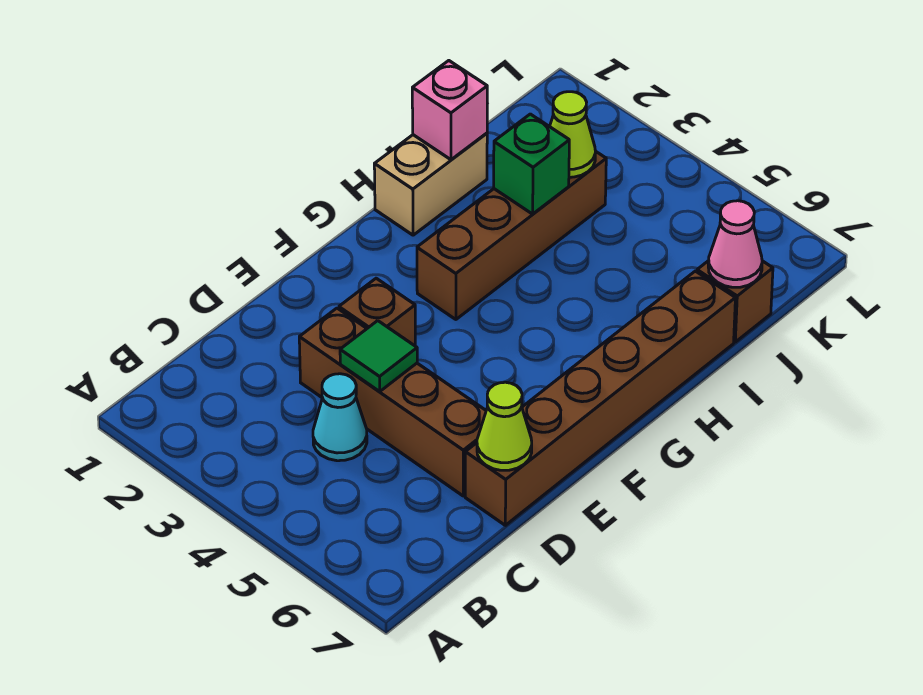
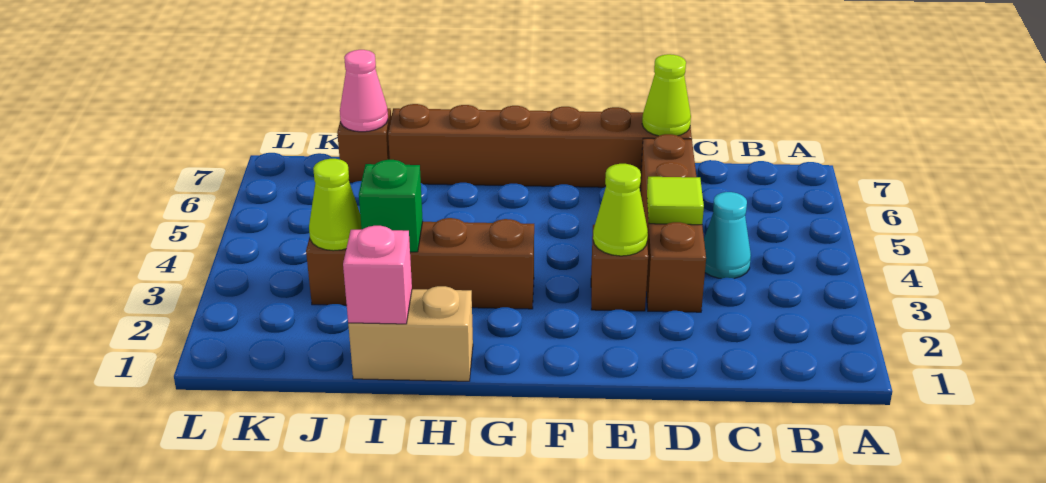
green tile D4 level 2 -> lime tile D4 level 2
none -> lime cone E3 level 2

